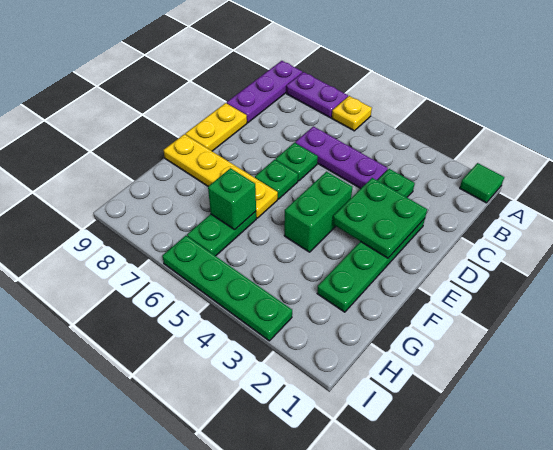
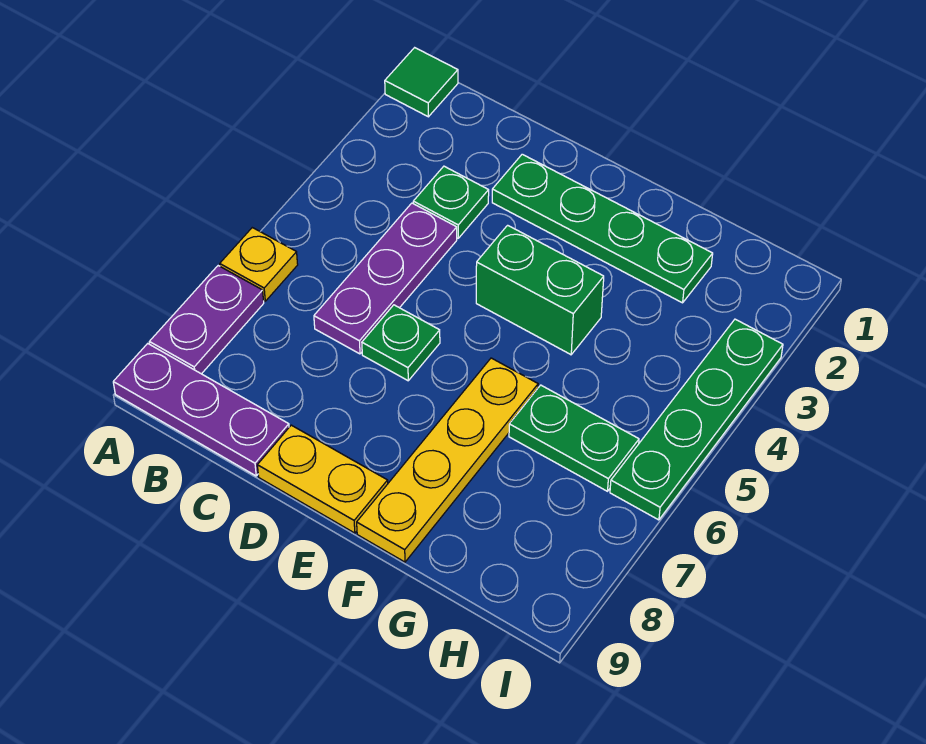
green plate D2:E3 level 2 -> none
green plate E6 level 1 -> none
green brick G6 level 2 -> none

